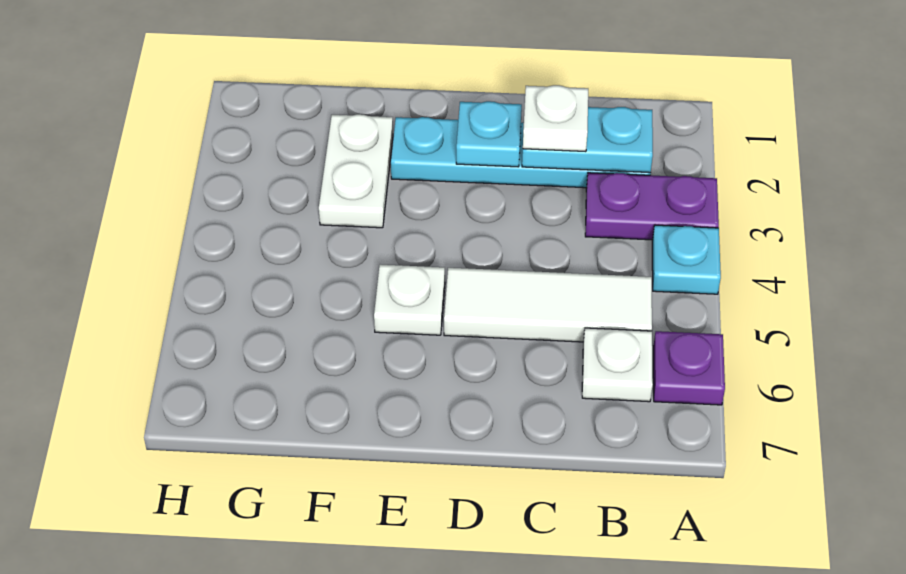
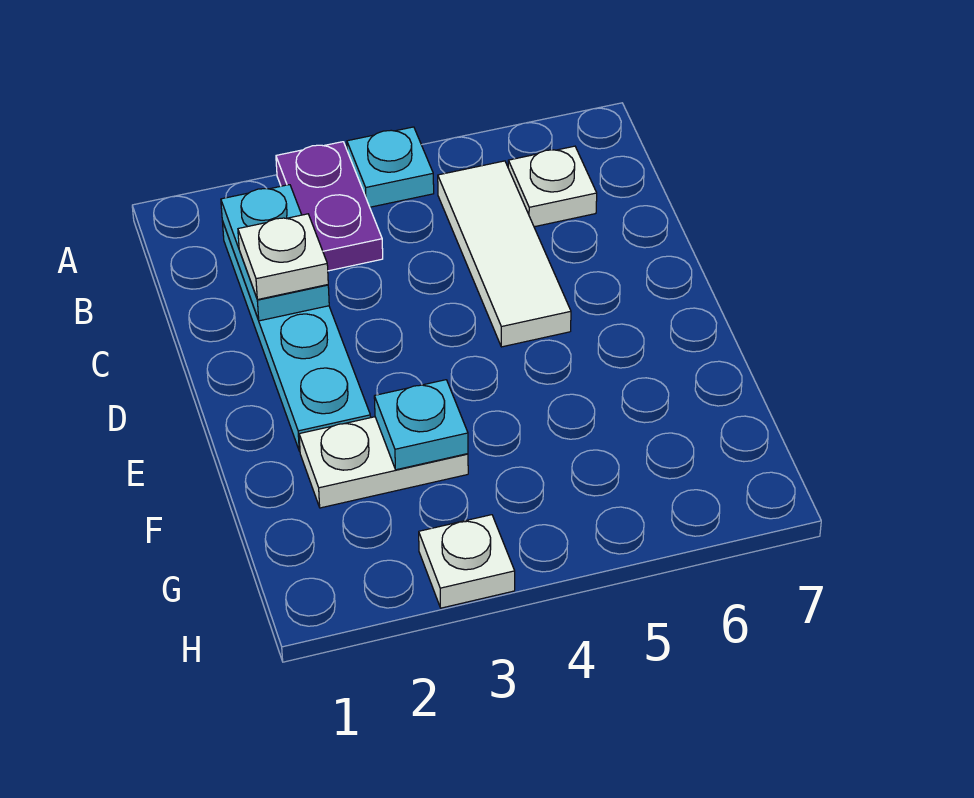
purple plate A6 level 1 -> none
cyan plate D2 level 2 -> cyan plate F3 level 2
white plate E5 level 1 -> white plate H3 level 1

